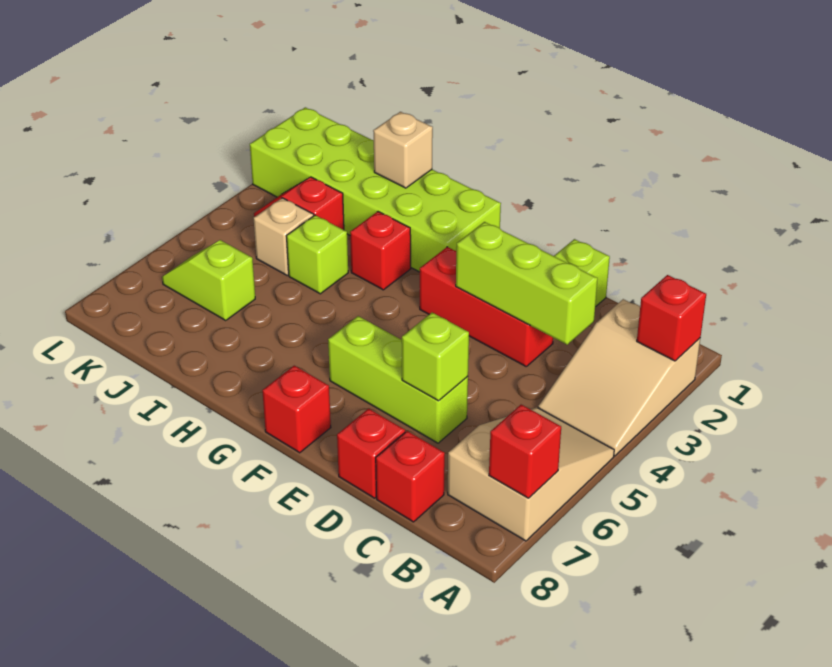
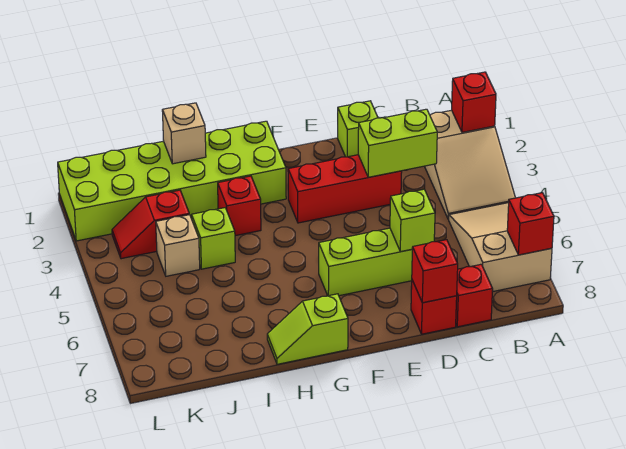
lime brick C3:E3 level 2 -> lime brick C3:D3 level 2
red brick F8 level 1 -> red brick D8 level 2
lime slope J6:K6 level 1 top J -> lime slope G8:H8 level 1 top G

